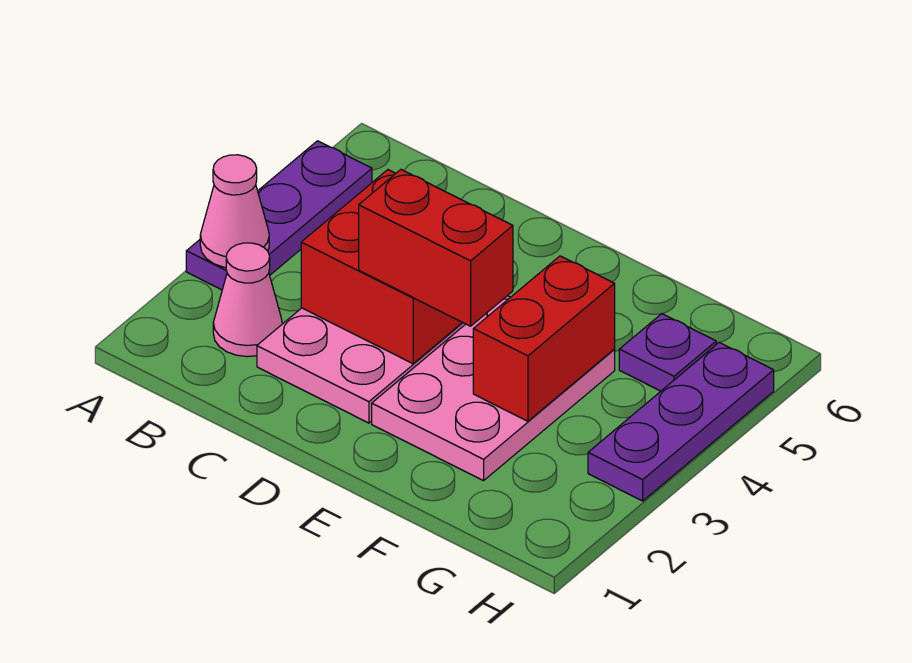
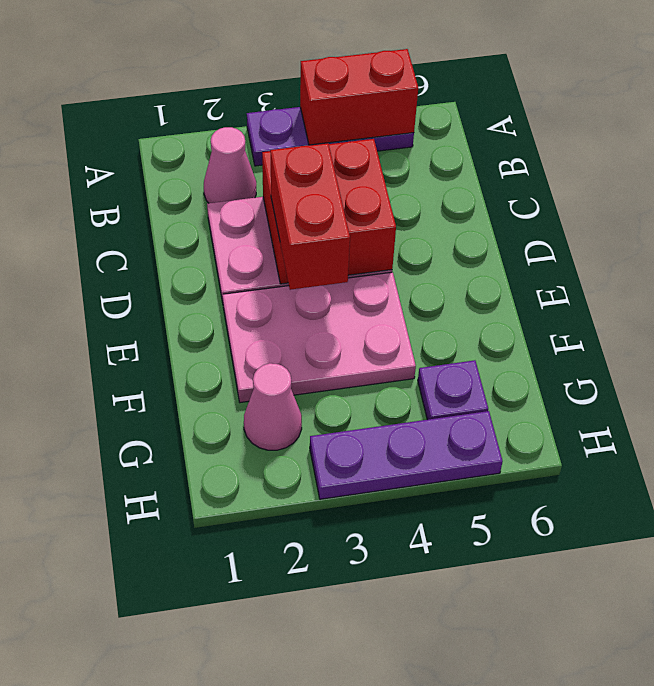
pink cone A3 level 2 -> pink cone G2 level 1
red brick F3:F4 level 2 -> red brick A4:A5 level 2

